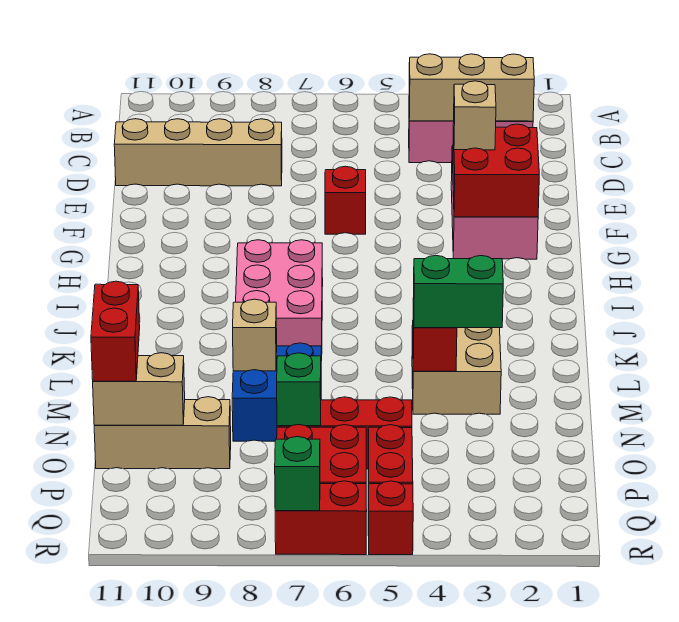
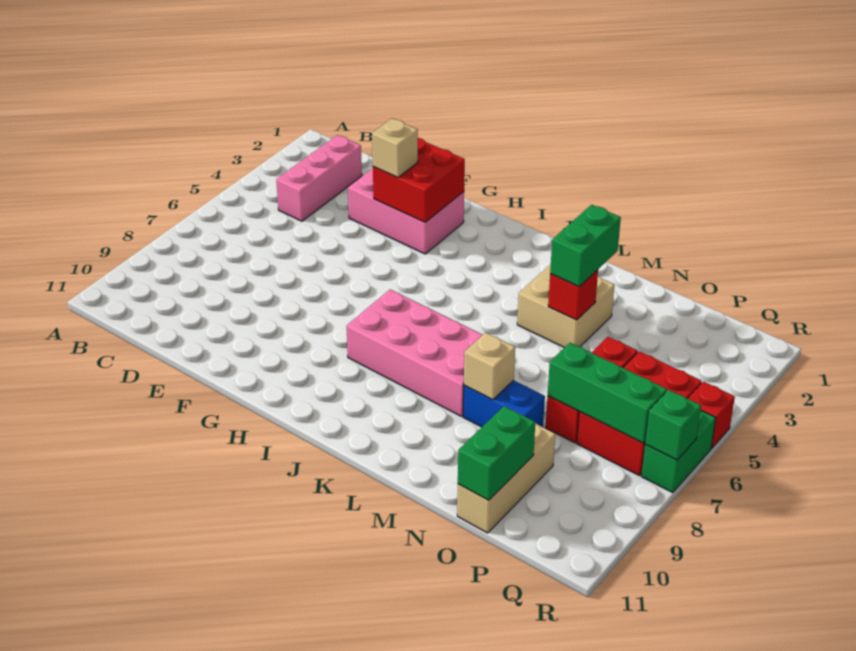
tan brick C2:C4 level 2 -> none
tan brick D8:D11 level 1 -> none
red brick F6 level 1 -> none
pink brick I7:K8 level 1 -> pink brick I7:L8 level 1
blue brick M7:N8 level 1 -> blue brick M8:N8 level 1
red brick N11:O11 level 3 -> none
green brick O7 level 2 -> green brick O7:Q7 level 2
tan brick O10:O11 level 2 -> green brick O10:O11 level 2
red brick R6:R7 level 1 -> green brick R6:R7 level 1

